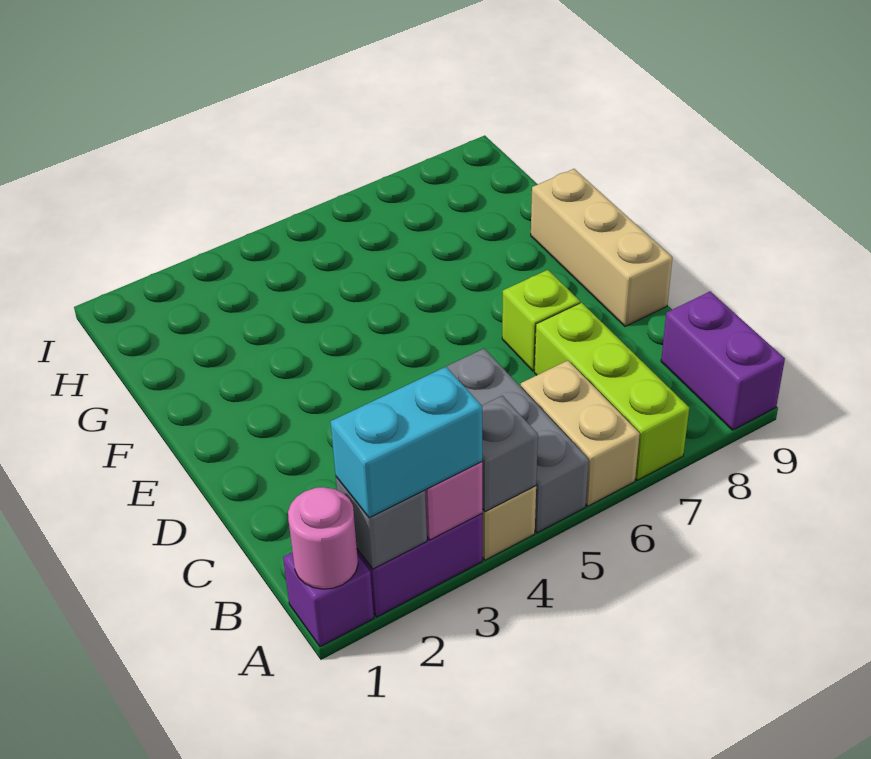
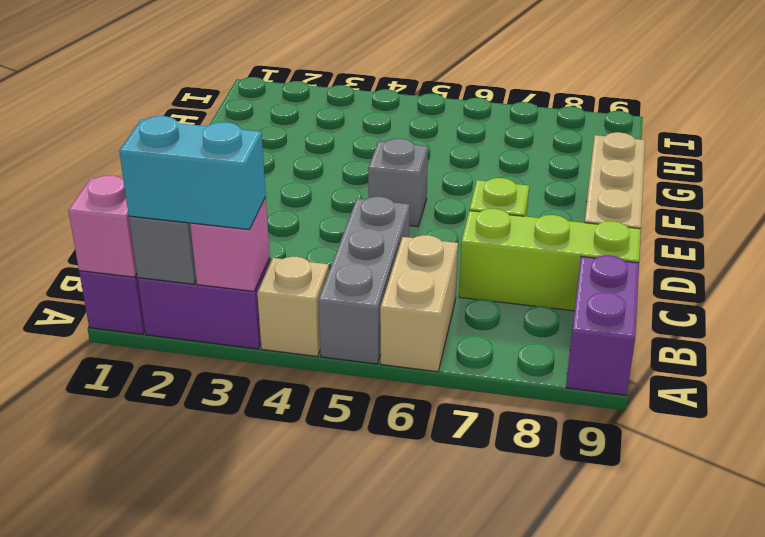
pink round brick A1 level 2 -> pink brick A1 level 2
grey brick A4 level 2 -> grey brick E5 level 1
lime brick A7:C7 level 1 -> lime brick C7:C9 level 1

